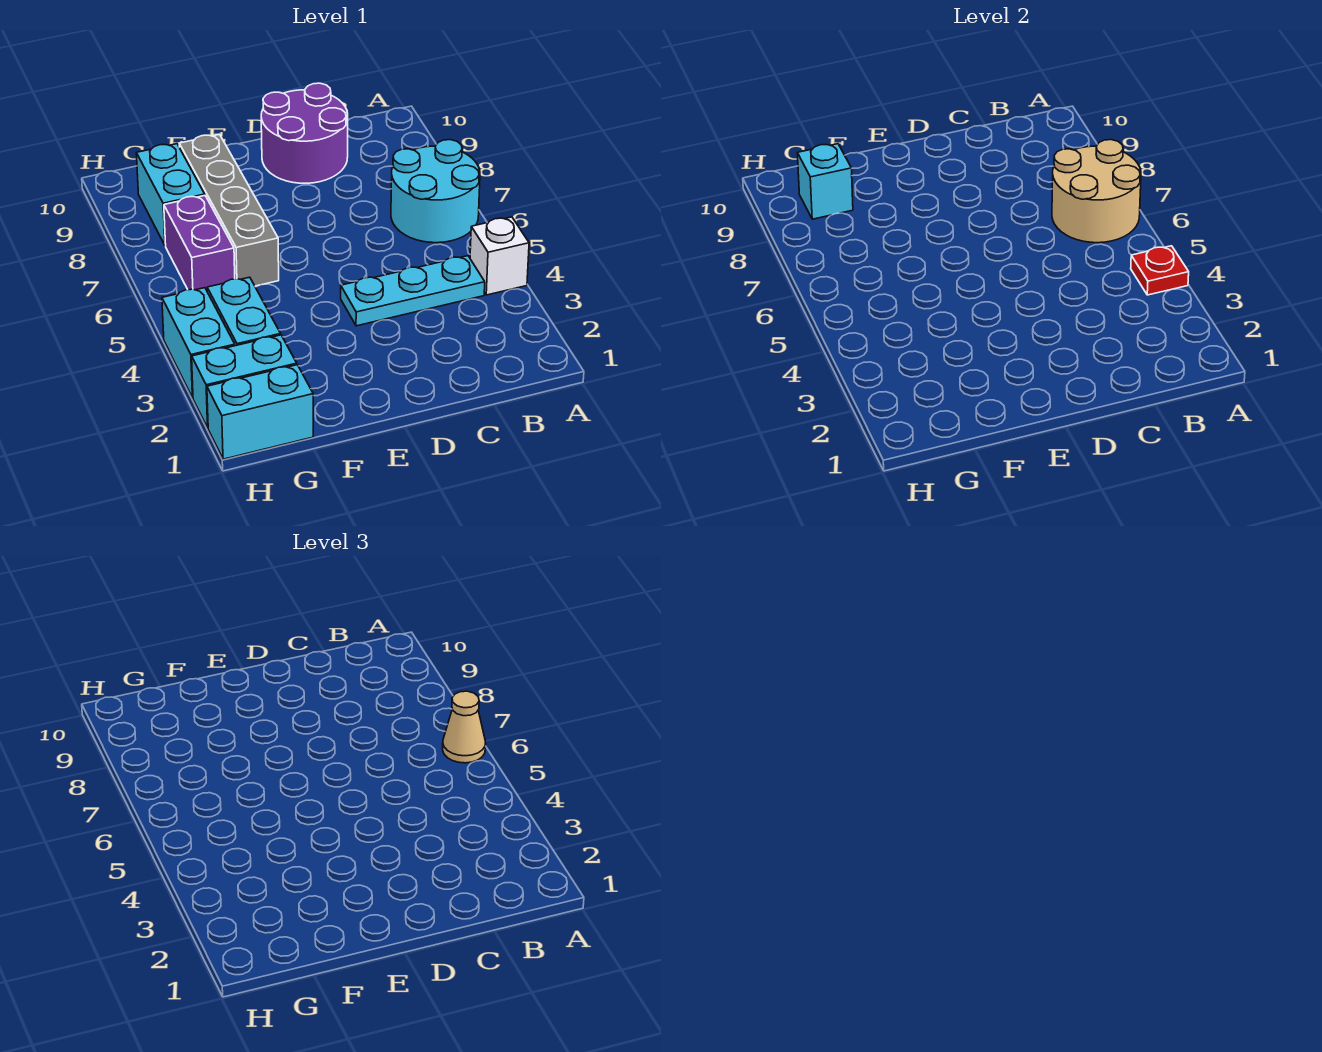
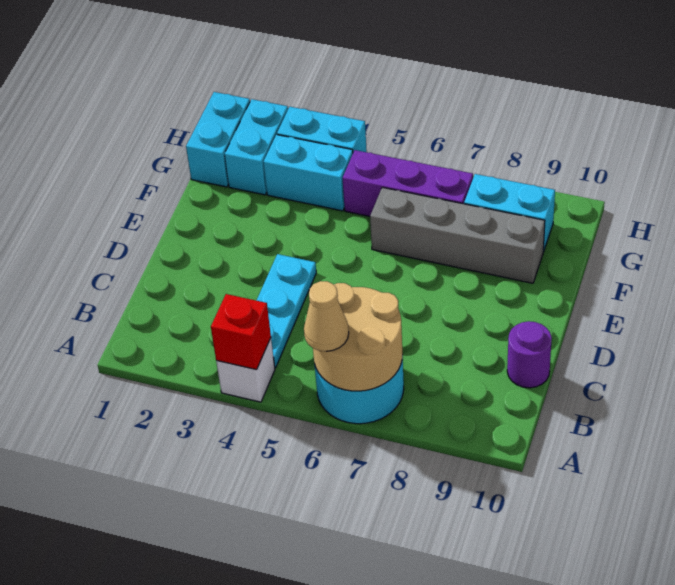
red plate A4 level 2 -> red brick A4 level 2
purple round brick C9:D10 level 1 -> purple round brick C10 level 1
purple brick G6:G7 level 1 -> purple brick G5:G7 level 1
cyan brick G9 level 2 -> none

